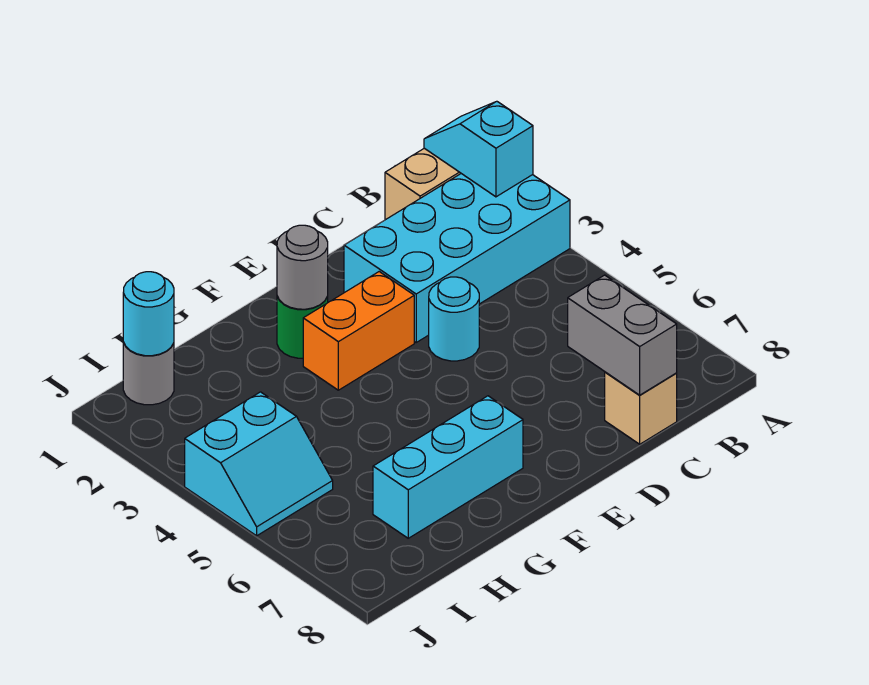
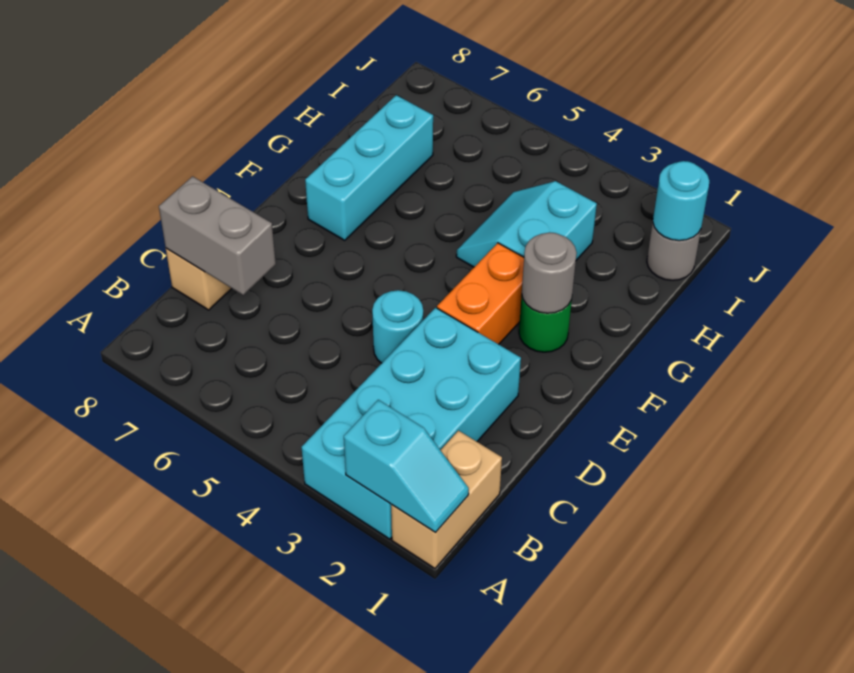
cyan slope I4:J5 level 1 top 4 -> cyan slope G3:H4 level 1 top 3

